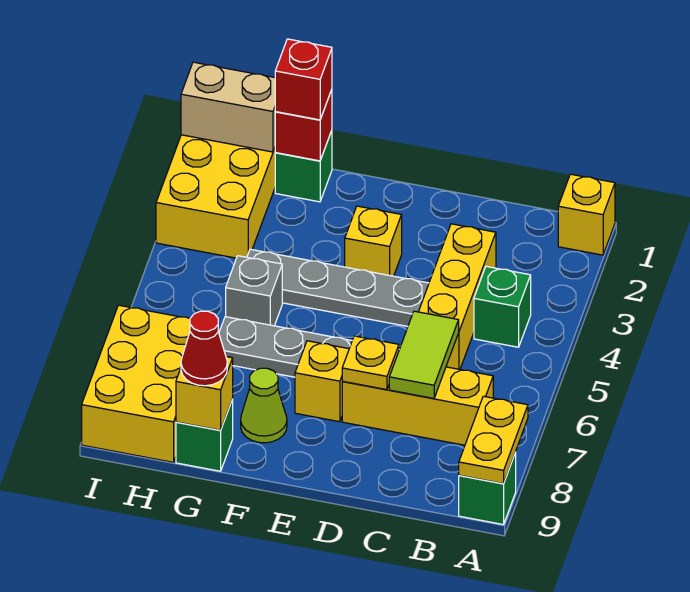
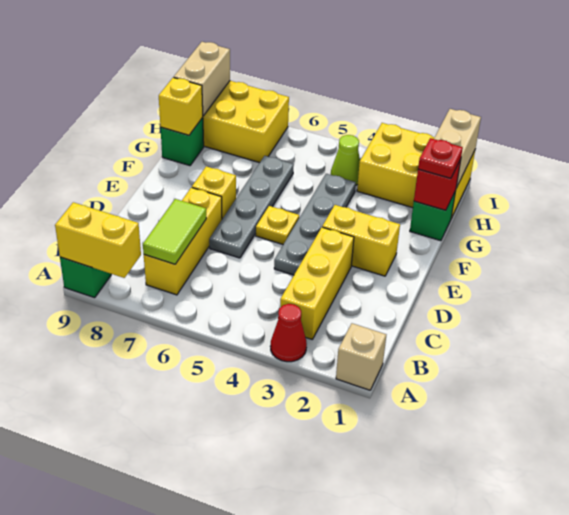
yellow brick A1 level 1 -> tan brick A1 level 1
yellow plate A8:A9 level 2 -> yellow brick A8:A9 level 2
green brick B4 level 1 -> none
yellow brick C3:C5 level 1 -> yellow brick B3:D3 level 1
lime tile C6:C7 level 2 -> lime tile B7:C7 level 2
yellow plate D7 level 2 -> yellow plate E5 level 1
yellow brick E3 level 1 -> yellow brick E2:E3 level 1
lime cone F8 level 1 -> lime cone H4 level 1
red brick G1 level 3 -> red plate G1 level 3
grey brick G5 level 1 -> none
red cone G9 level 3 -> red cone A3 level 1
none -> tan brick H9:I9 level 2

